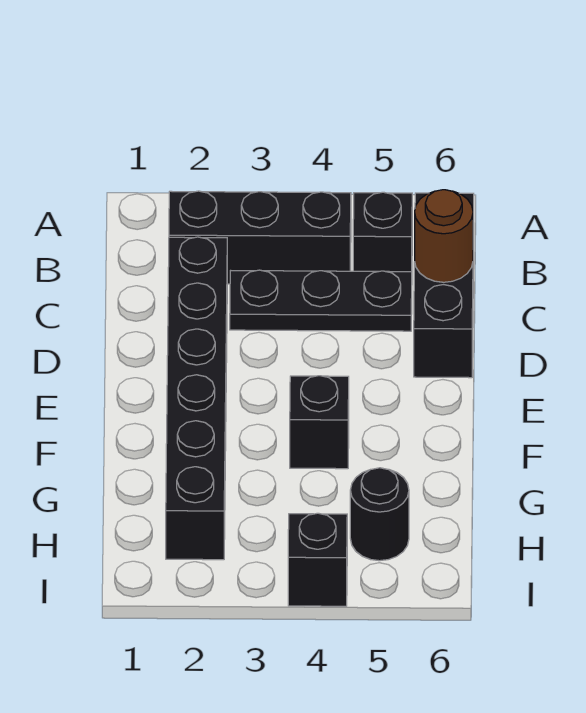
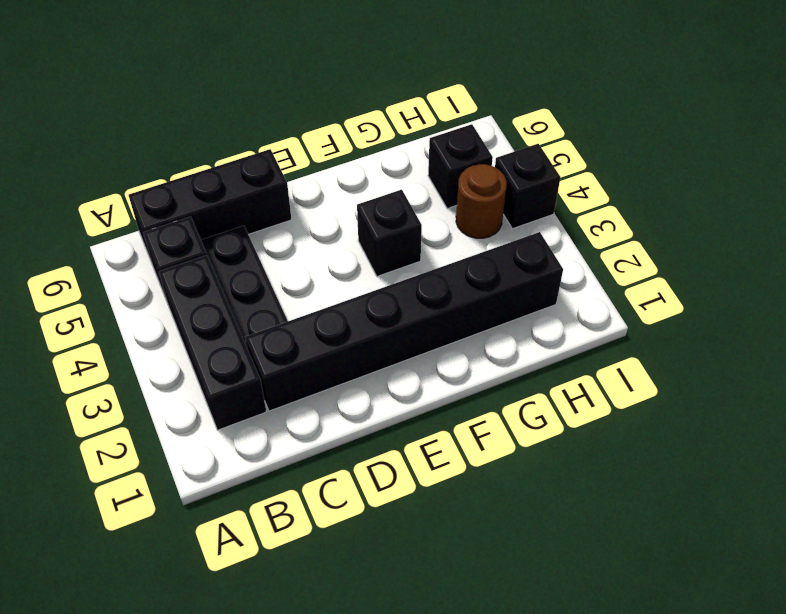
brown round brick C6 level 2 -> brown round brick H4 level 1
black round brick H5 level 1 -> black brick H5 level 1

